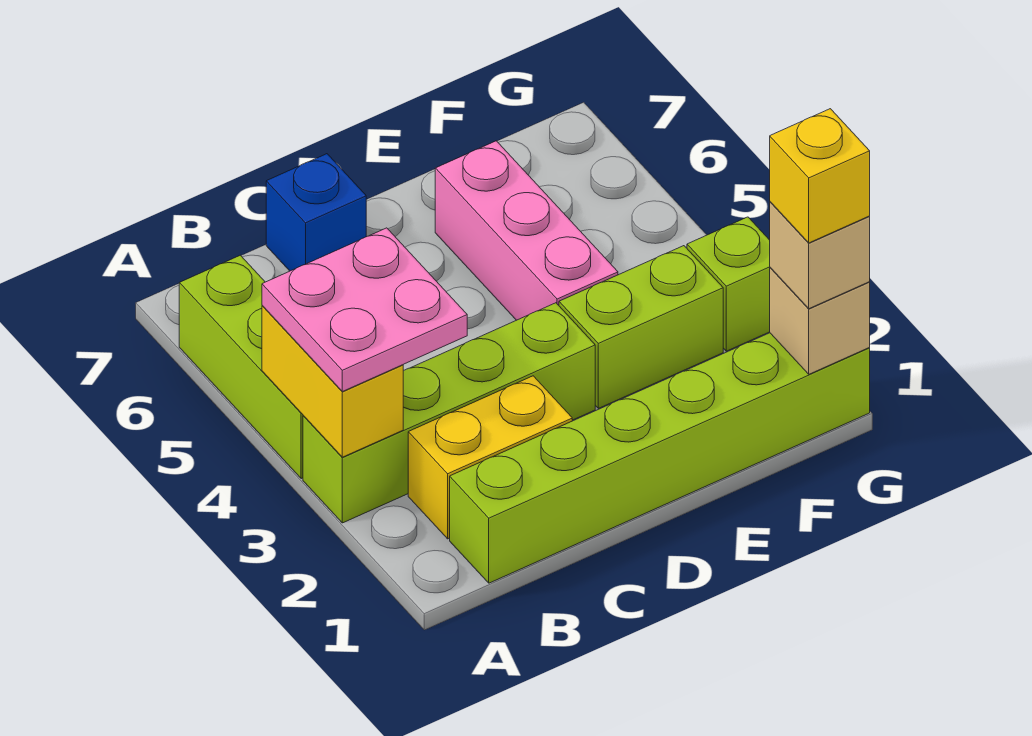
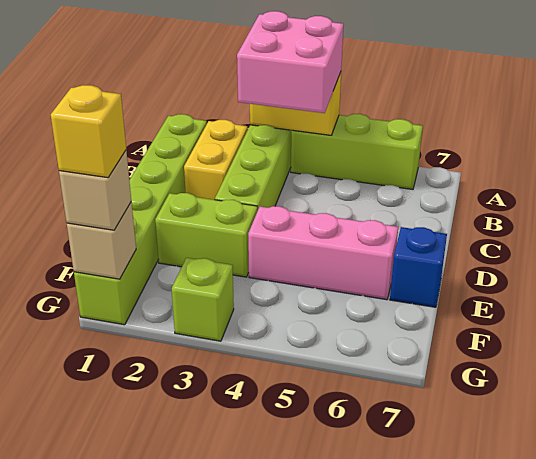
pink plate A3:B4 level 3 -> pink brick A3:B4 level 3
blue brick C7 level 1 -> blue brick E7 level 1
lime brick E3:F3 level 1 -> lime brick E2:E3 level 1

